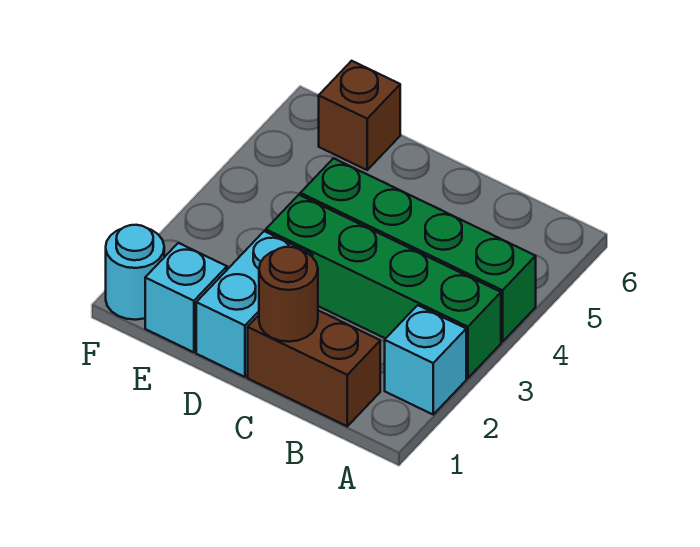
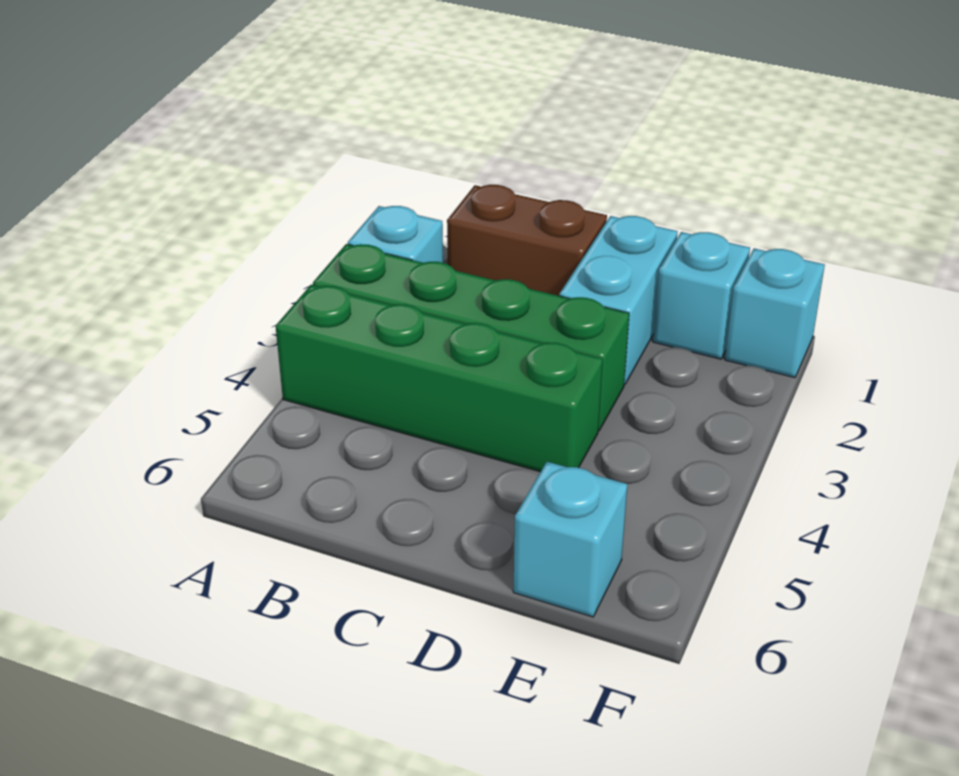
brown round brick C1 level 2 -> none
brown brick E6 level 1 -> cyan brick E6 level 1
cyan round brick F1 level 1 -> cyan brick F1 level 1

